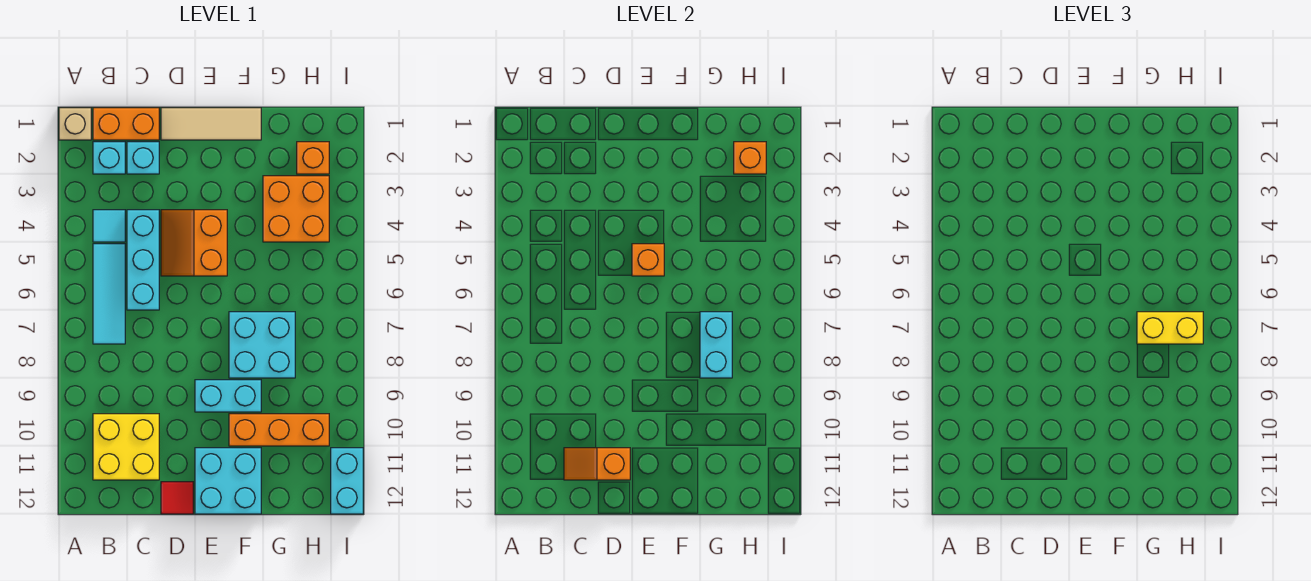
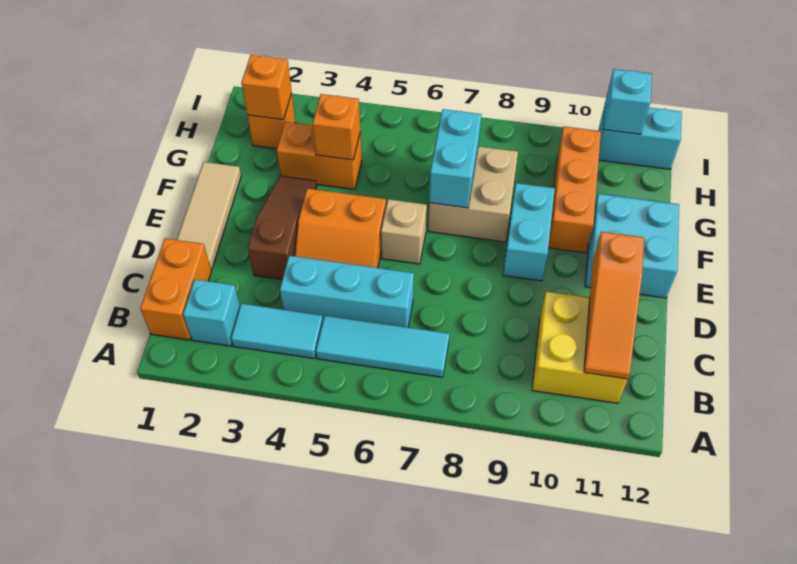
tan brick A1 level 1 -> tan brick E6 level 1
cyan tile B4 level 1 -> cyan tile B3:B4 level 1
cyan brick C2 level 1 -> cyan brick I11 level 2
orange slope C11:D11 level 2 top D -> orange slope B11:D11 level 2 top D
none -> brown slope D3:F3 level 1 top D
red tile D12 level 1 -> none
orange brick E5 level 2 -> orange brick G4 level 2
cyan brick F7:G8 level 1 -> tan brick F7:G8 level 1
orange brick G3:H4 level 1 -> orange brick G3:G4 level 1
cyan brick G7:G8 level 2 -> cyan brick F7:G7 level 2
yellow brick G7:H7 level 3 -> none

